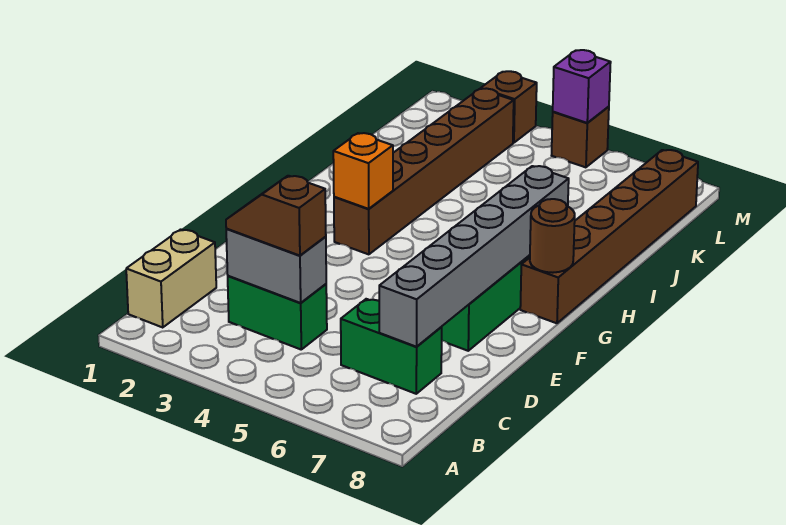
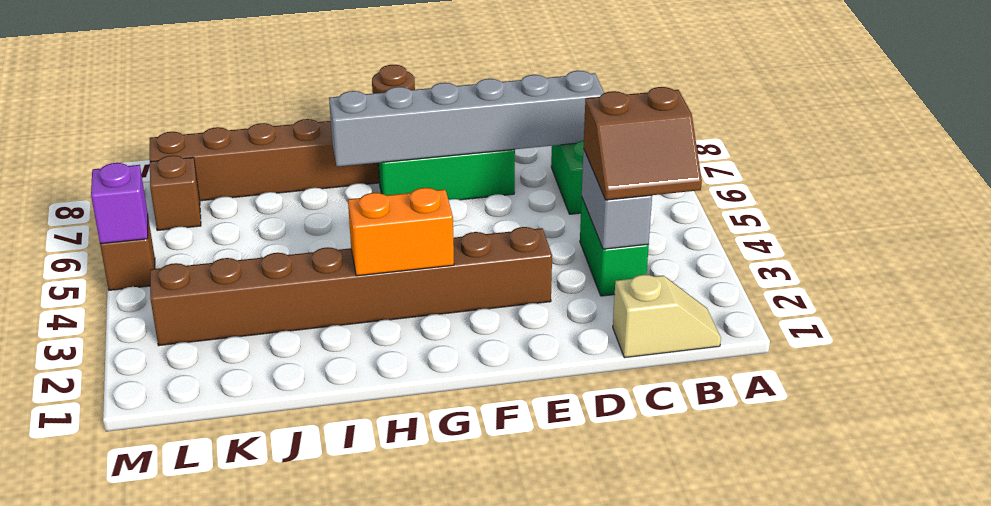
tan brick B1:C1 level 1 -> tan slope B1:C1 level 1 top C
brown slope C3:C4 level 3 top 4 -> brown slope B3:C4 level 3 top 4
brown brick G3:L3 level 1 -> brown brick E3:L3 level 1
orange brick G3 level 2 -> orange brick G3:H3 level 2
brown brick M3 level 1 -> brown brick L7 level 1

